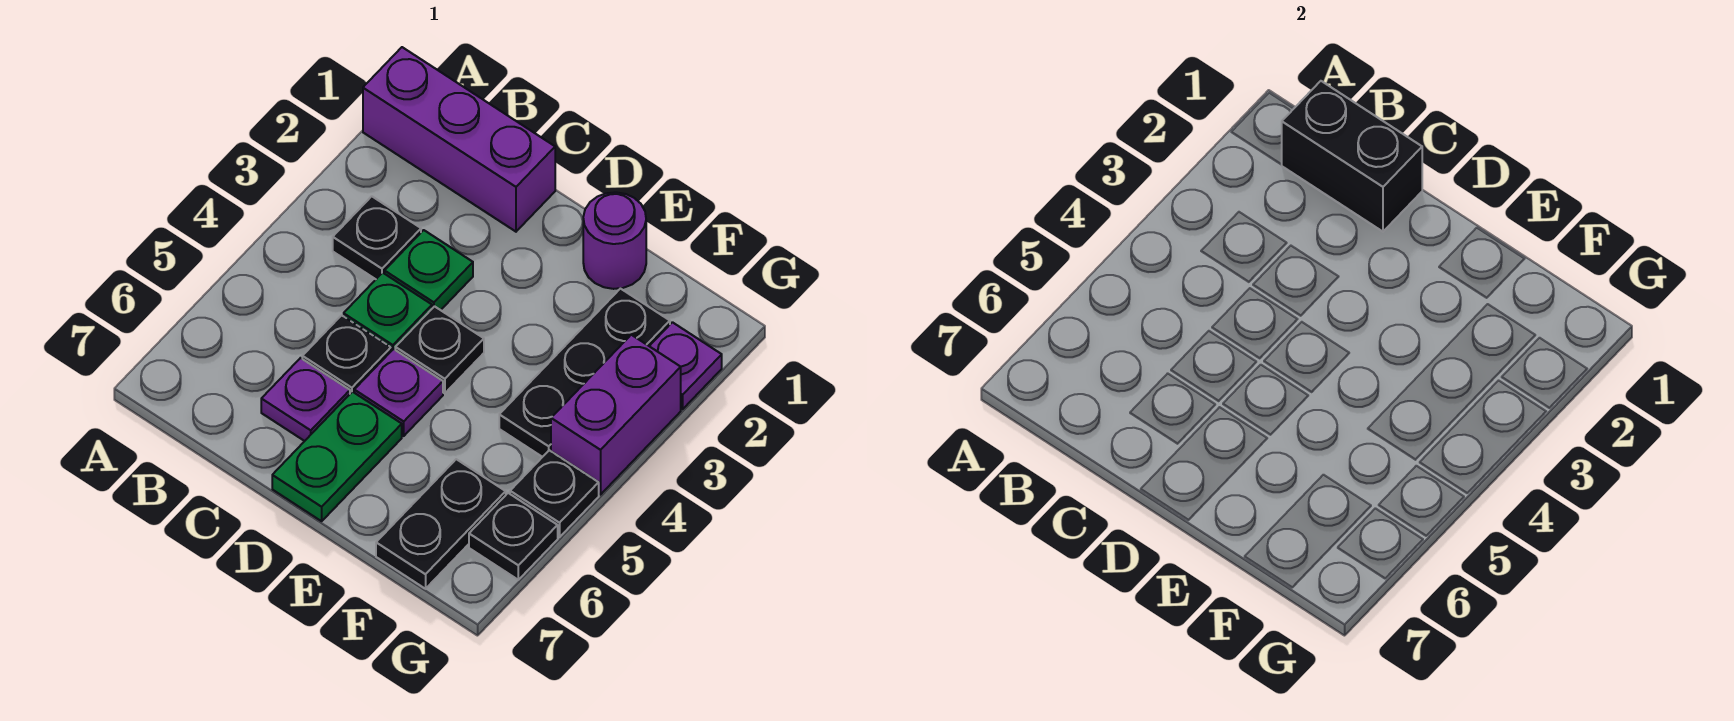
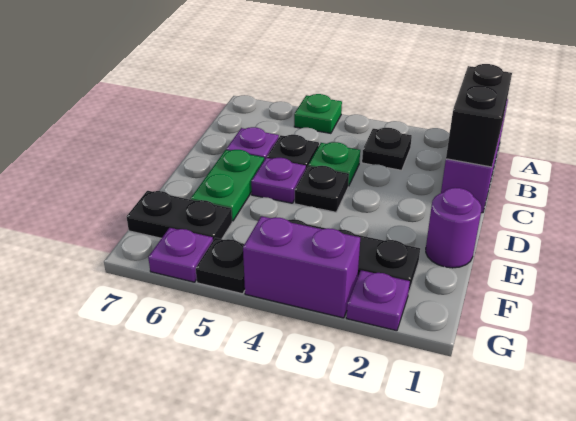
green plate C3 level 1 -> green plate A5 level 1
green plate D6:D7 level 1 -> green plate D6:E6 level 1
black plate G6 level 1 -> purple plate G6 level 1

